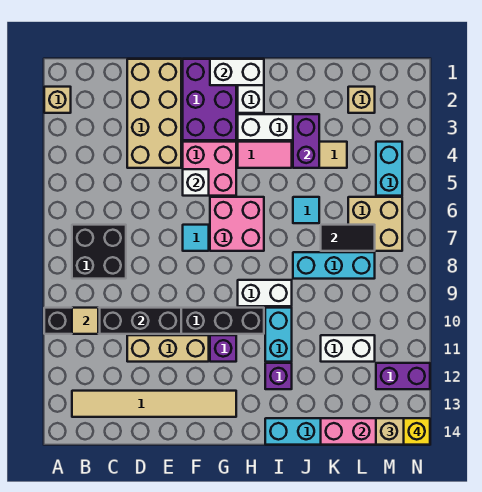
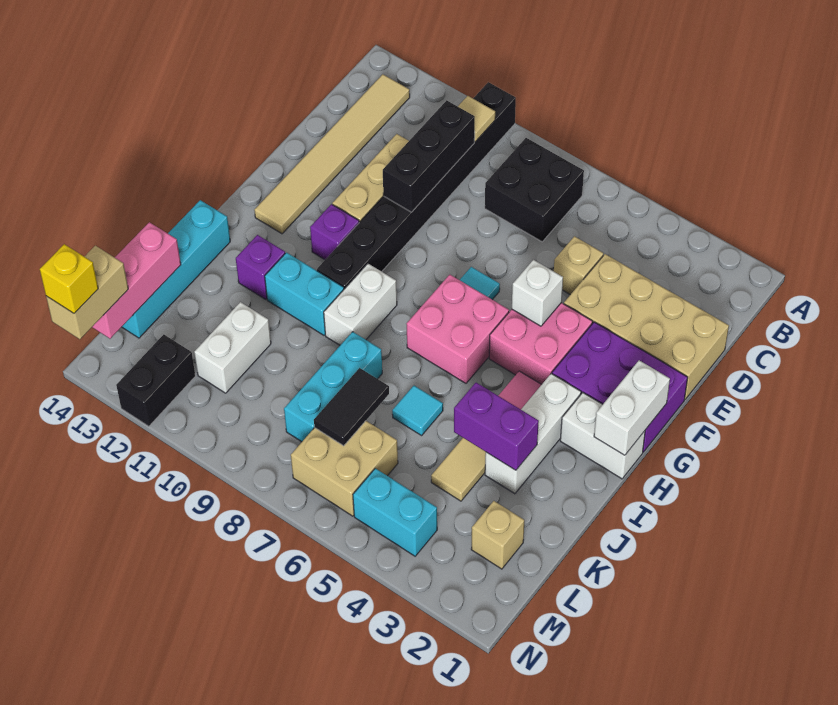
tan brick A2 level 1 -> tan brick D5 level 1
purple brick M12:N12 level 1 -> black brick M12:N12 level 1

